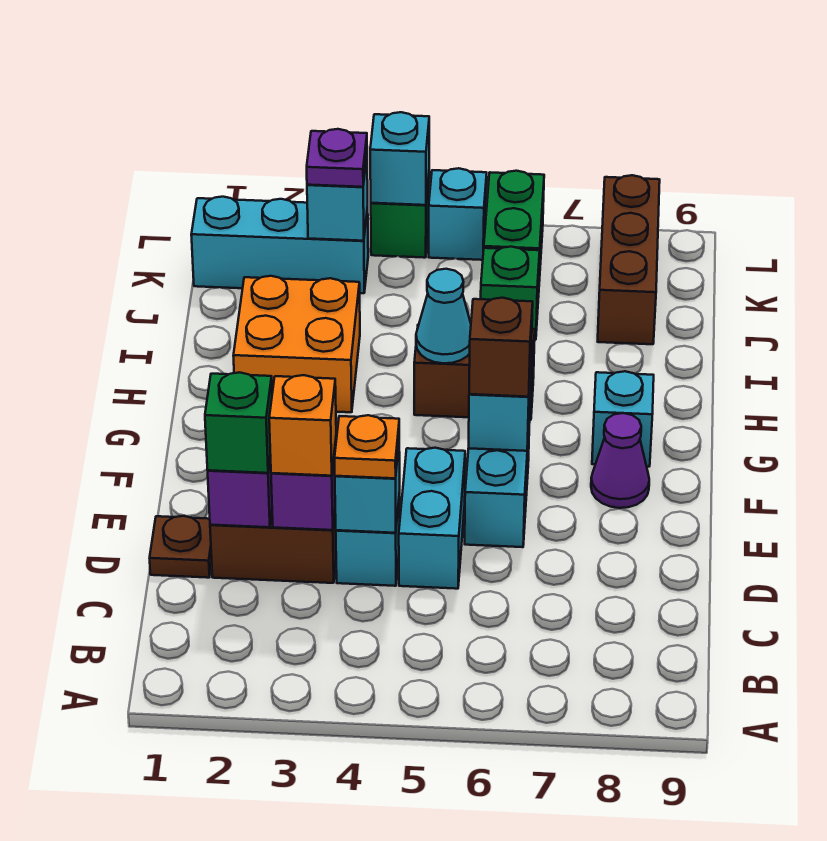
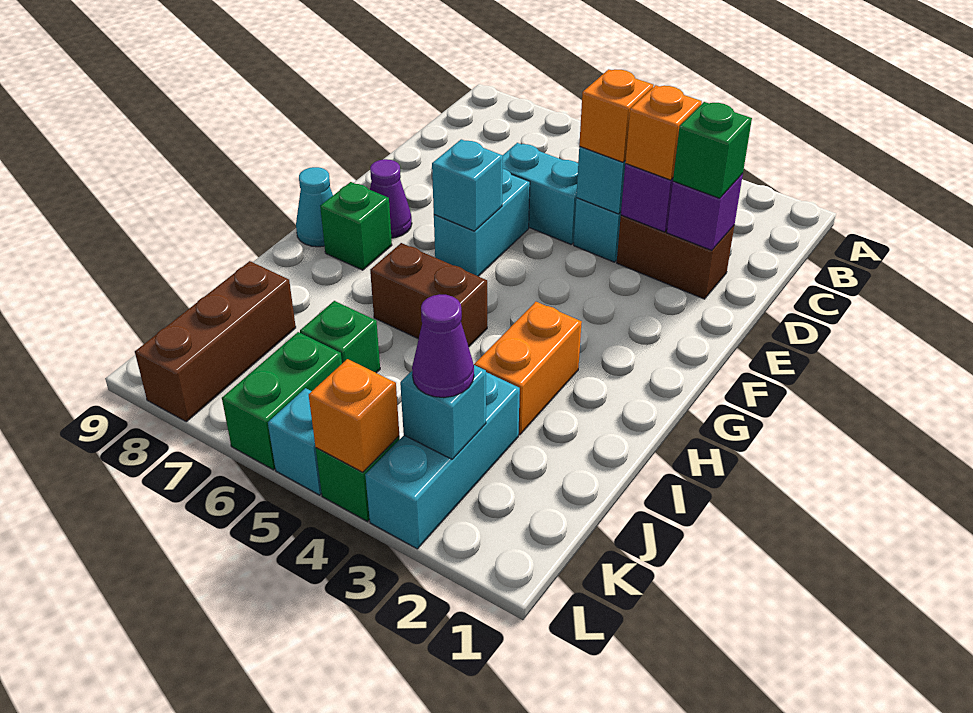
brown plate D1 level 1 -> none
orange plate D4 level 3 -> orange brick D4 level 3
cyan brick D5:E5 level 1 -> cyan brick D5:D6 level 1
brown brick F6 level 3 -> none
cyan brick G8 level 1 -> green brick G8 level 1
orange brick H2:I3 level 1 -> orange brick H3:I3 level 1
cyan cone H5 level 2 -> cyan cone G9 level 1
cyan brick K1:K3 level 1 -> cyan brick J3:L3 level 1
purple plate K3 level 3 -> purple cone K3 level 3
cyan brick L4 level 2 -> orange brick L4 level 2

